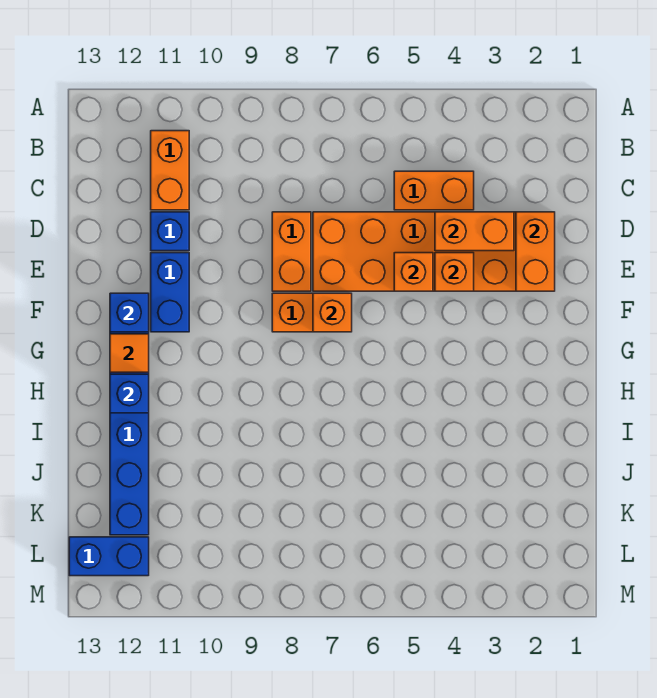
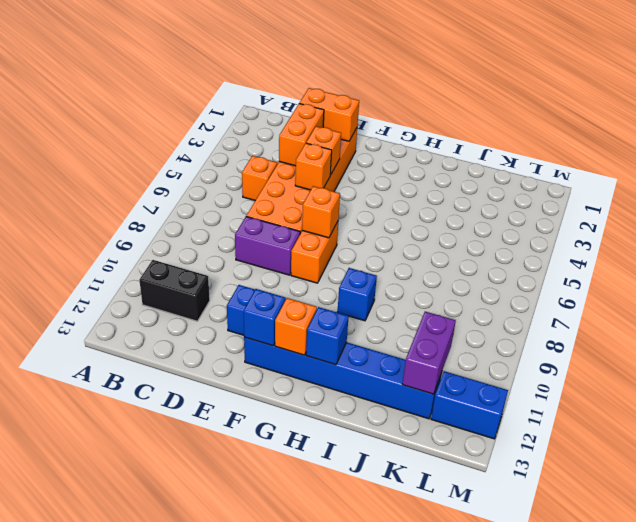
orange brick B11:C11 level 1 -> black brick B11:C11 level 1
orange brick C4:C5 level 1 -> orange brick C5 level 1
orange brick D8:E8 level 1 -> purple brick D8:E8 level 1
blue brick D11 level 1 -> blue brick H9 level 1
orange tile G12 level 2 -> orange brick G12 level 2
none -> purple brick K11:K12 level 2
blue brick L12:L13 level 1 -> blue brick L12:M12 level 1

